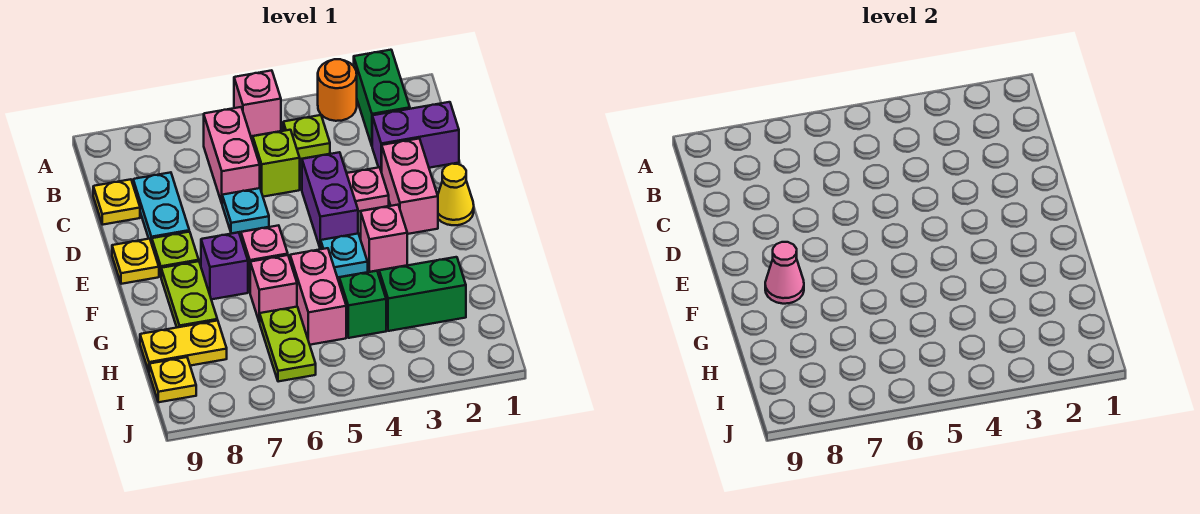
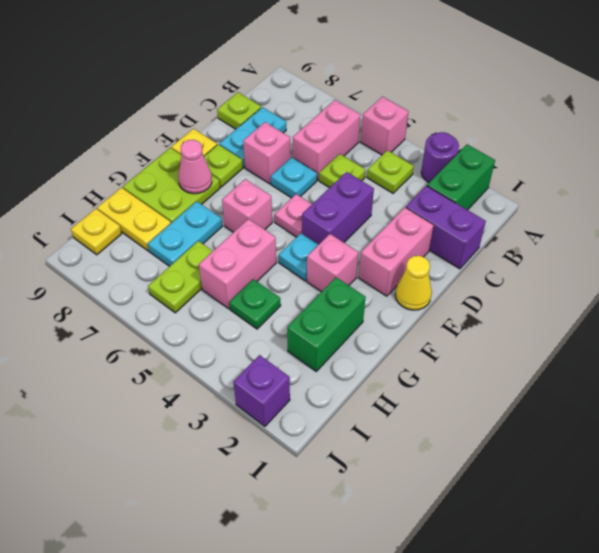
orange round brick A3 level 1 -> purple round brick A3 level 1
lime brick C5 level 1 -> lime plate C5 level 1
yellow plate C9 level 1 -> lime plate C9 level 1
pink plate D3 level 1 -> pink plate E5 level 1
purple brick F7 level 1 -> purple brick J2 level 1
lime plate F8:G8 level 1 -> lime plate F8:G9 level 1
pink brick G6 level 1 -> pink brick D7 level 1
none -> cyan plate G7:H7 level 1
green brick H2:H3 level 1 -> green brick G2:H2 level 1
green brick H4 level 1 -> green plate H4 level 1

